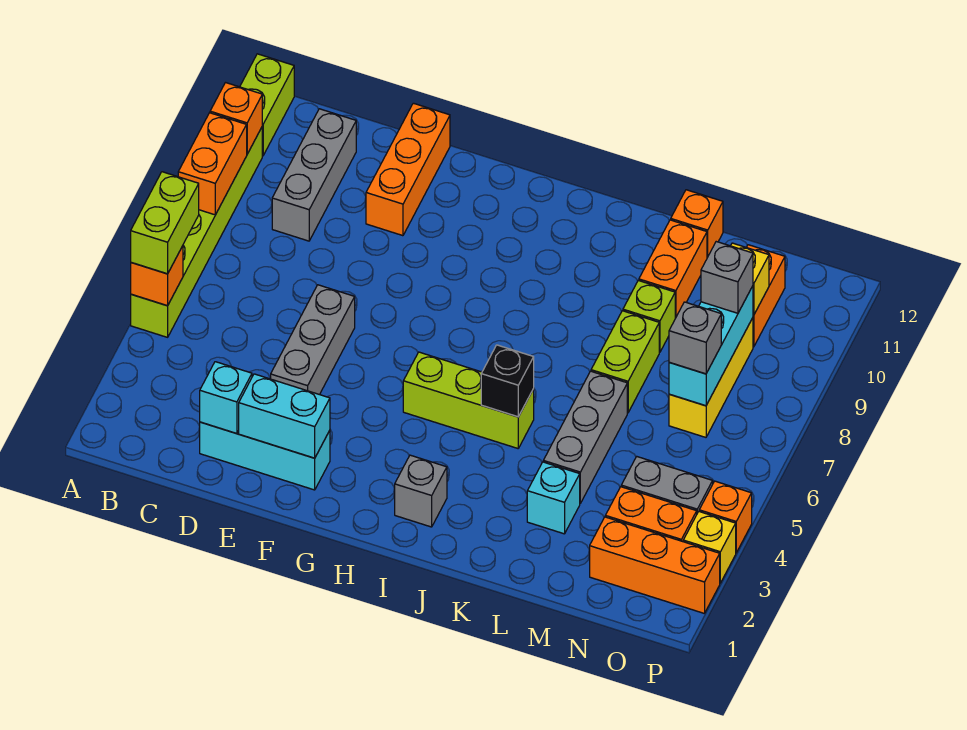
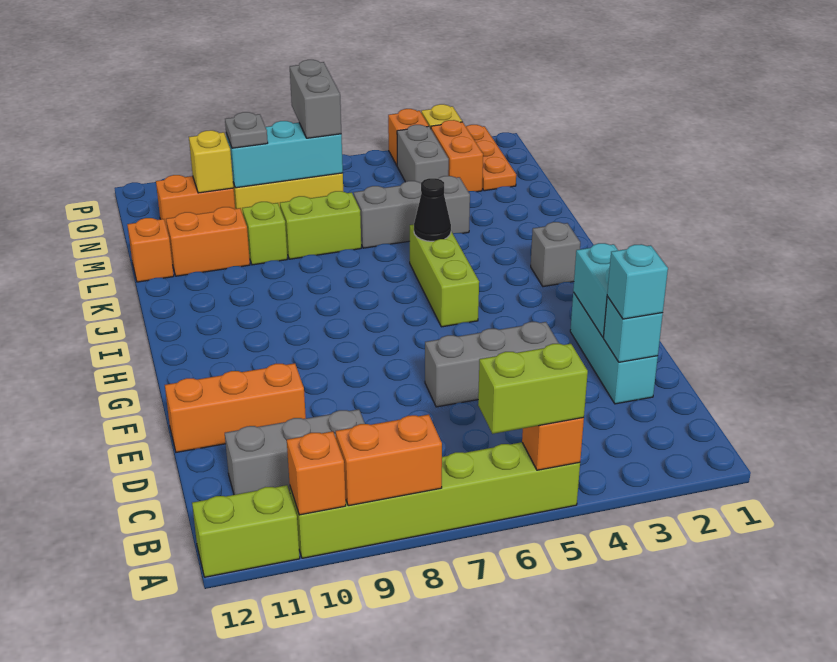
black brick J5 level 2 -> black cone J5 level 2
cyan brick L3 level 1 -> cyan brick D2 level 3
orange brick N2:P2 level 1 -> orange plate N2:P2 level 1
grey brick N7 level 3 -> grey brick N7:O7 level 3
grey brick N9 level 3 -> grey plate N9 level 3

